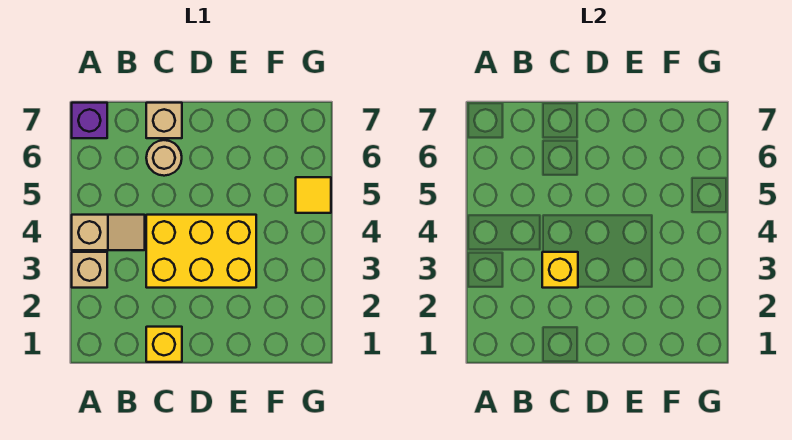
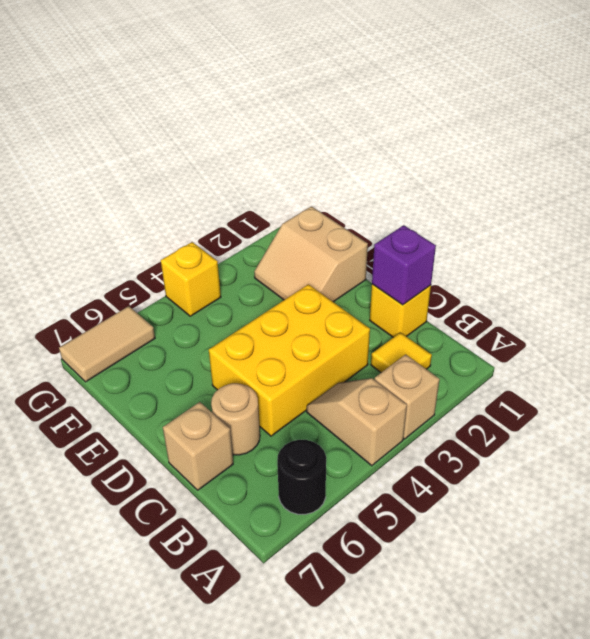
none -> black round brick A6 level 1
purple brick A7 level 1 -> purple brick C1 level 2
yellow brick C3:E4 level 1 -> yellow brick C3:D5 level 1
yellow brick C3 level 2 -> yellow brick G4 level 1
none -> tan slope E1:F2 level 1 top 1
yellow tile G5 level 1 -> yellow tile B2 level 1
none -> tan tile G6:G7 level 1

